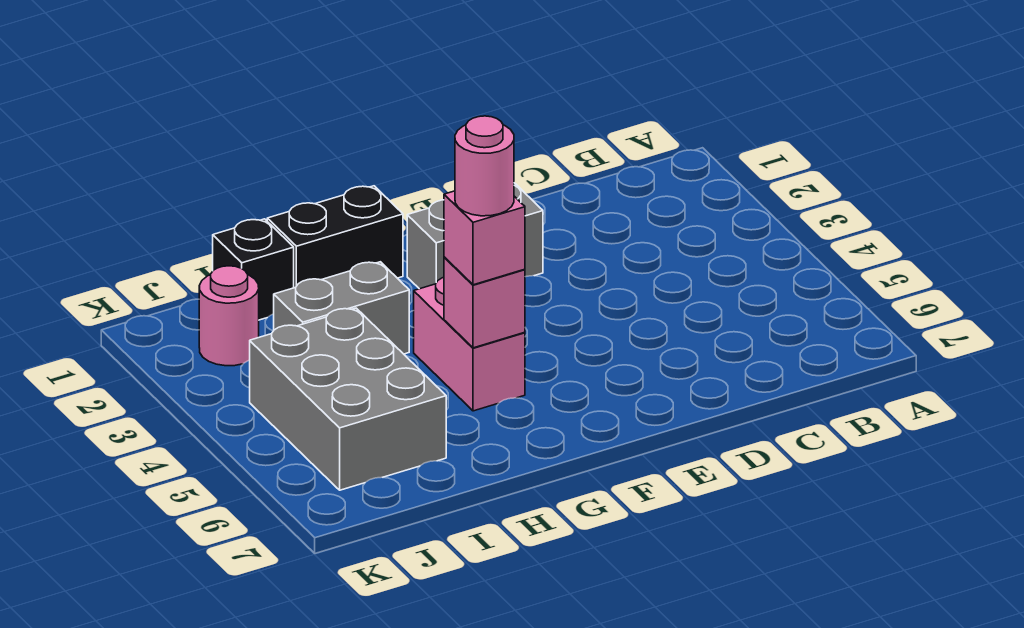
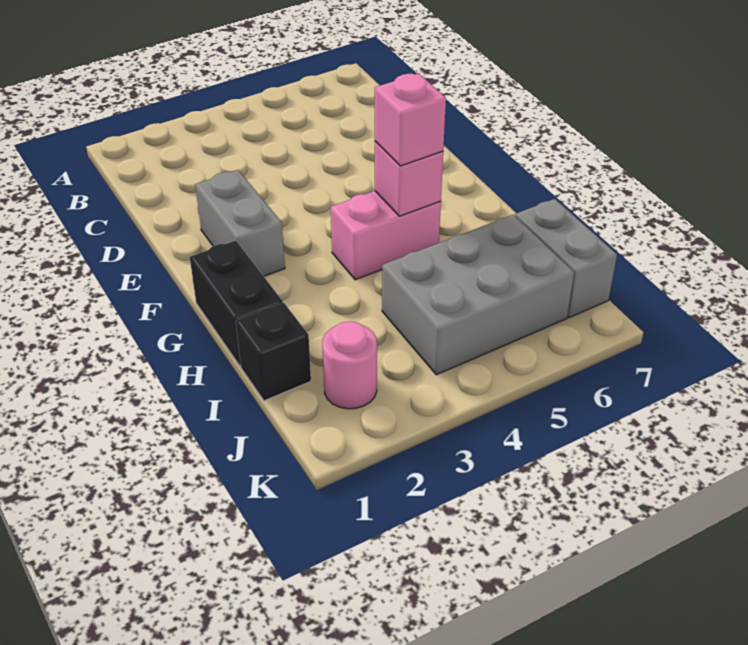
pink round brick G5 level 4 -> none
grey brick H3:I3 level 1 -> grey brick I7:J7 level 1

